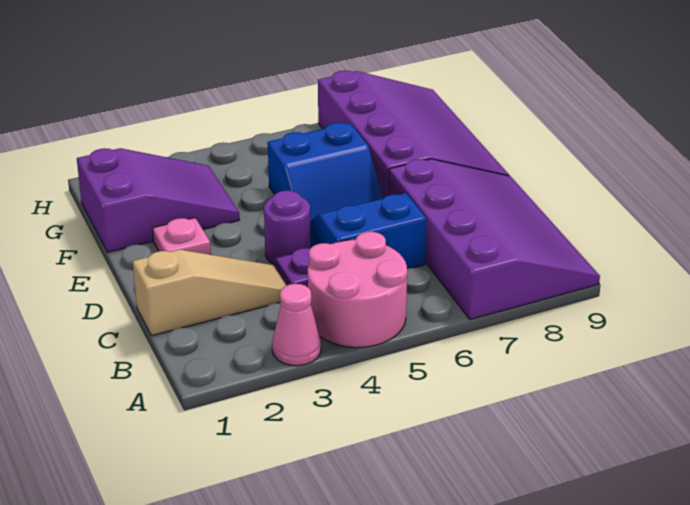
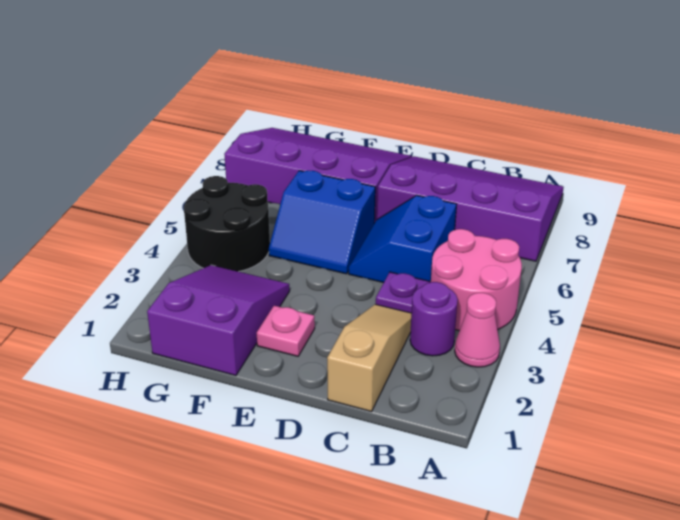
purple round brick D4 level 1 -> purple round brick B3 level 1
blue slope E5:F6 level 1 top F -> blue slope E5:F6 level 1 top 6
none -> black round brick G4:H5 level 1

